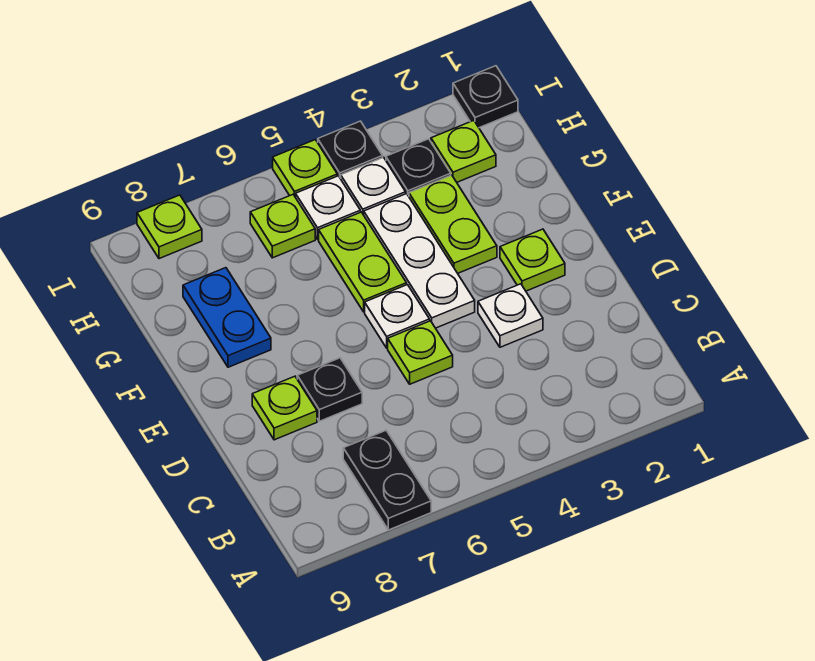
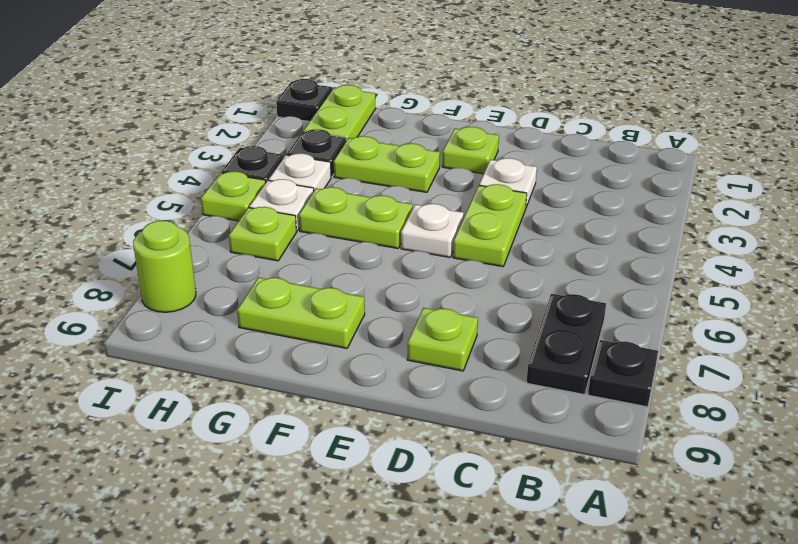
black plate A7:B7 level 1 -> black plate B7:B8 level 1
lime plate D5 level 1 -> lime plate D4:D5 level 1
black plate D7 level 1 -> black plate A8 level 1
white plate E4:G4 level 1 -> none
blue plate F8:G8 level 1 -> lime plate F8:G8 level 1
lime plate H2 level 1 -> lime plate H1:H2 level 1
lime plate I8 level 1 -> lime round brick I8 level 1

